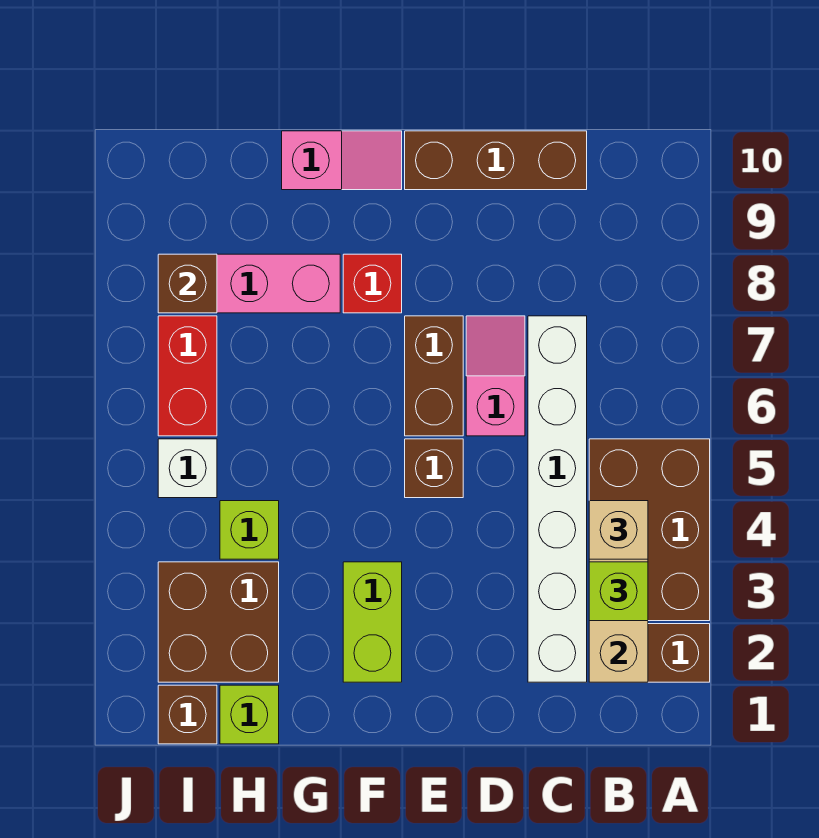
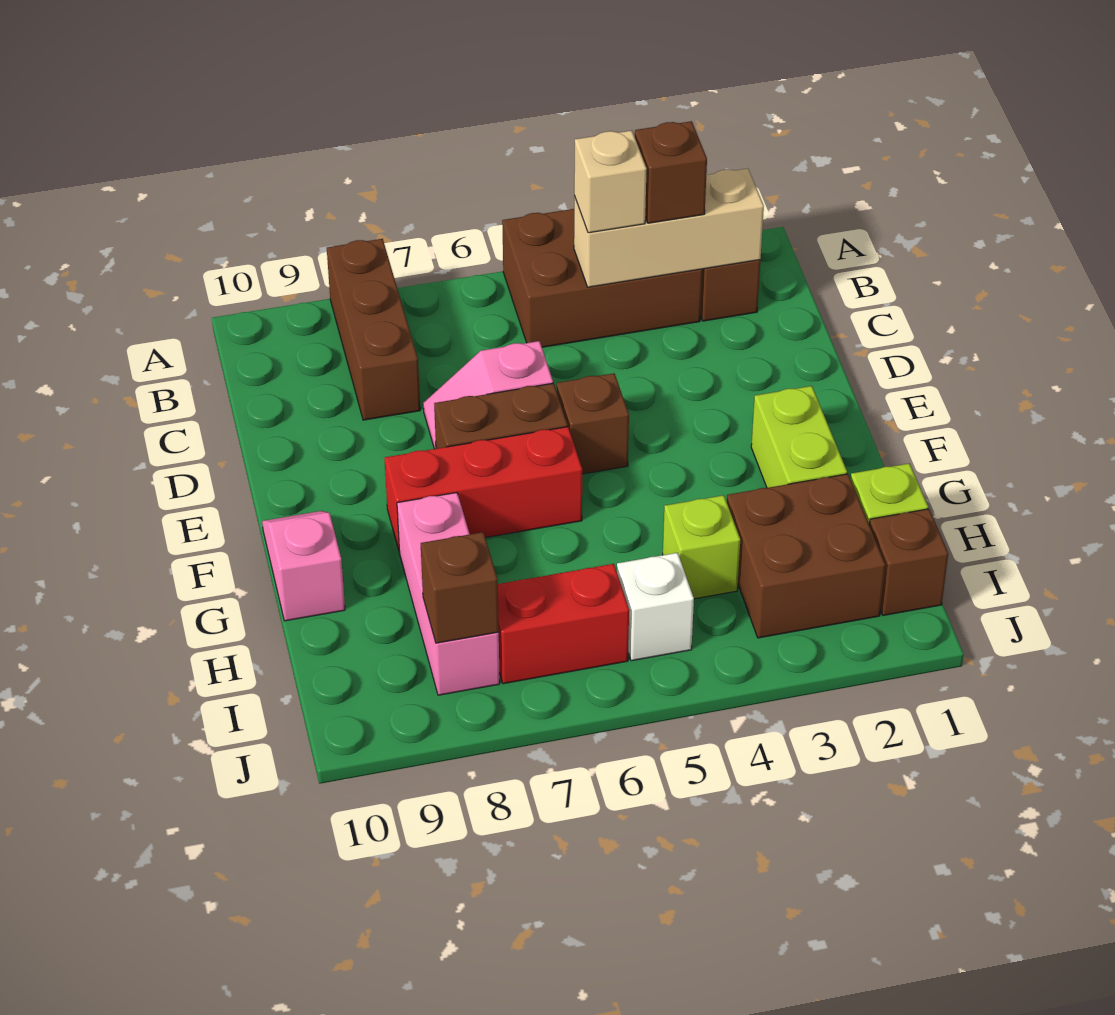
lime brick B3 level 3 -> brown brick B3 level 3
white brick C2:C7 level 1 -> none
brown brick C10:E10 level 1 -> brown brick A8:C8 level 1
lime brick F2:F3 level 1 -> lime brick F2:G2 level 1
red brick F8 level 1 -> red brick F6:F8 level 1

